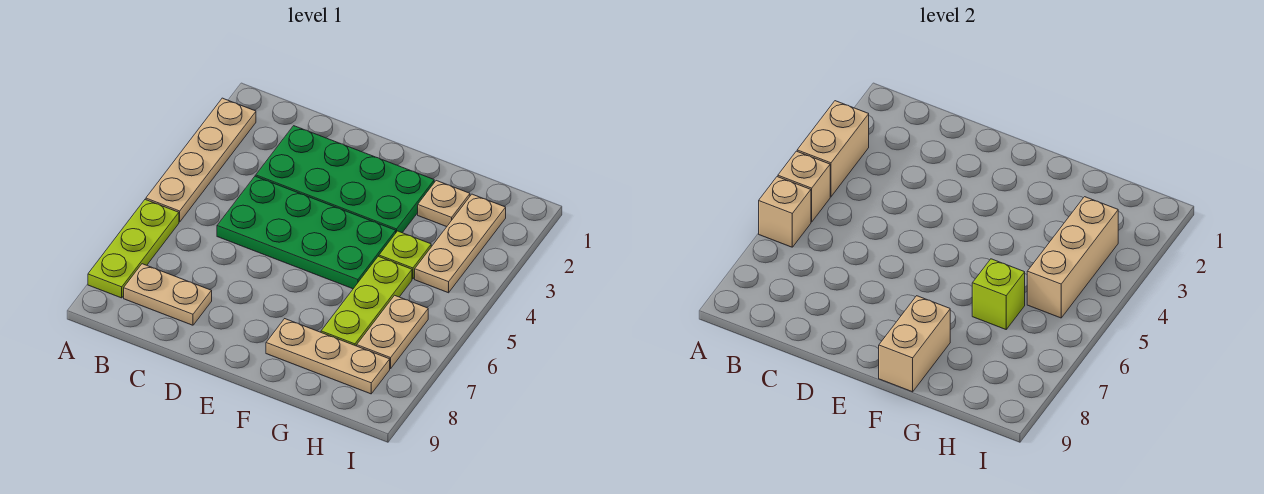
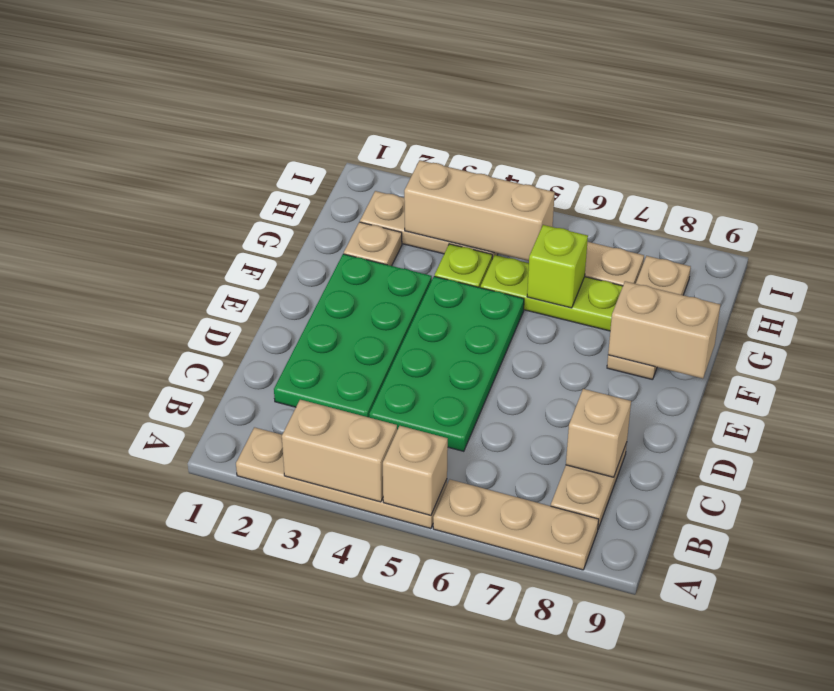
lime plate A6:A8 level 1 -> tan plate A6:A8 level 1
tan brick A6 level 2 -> tan brick C8 level 2

